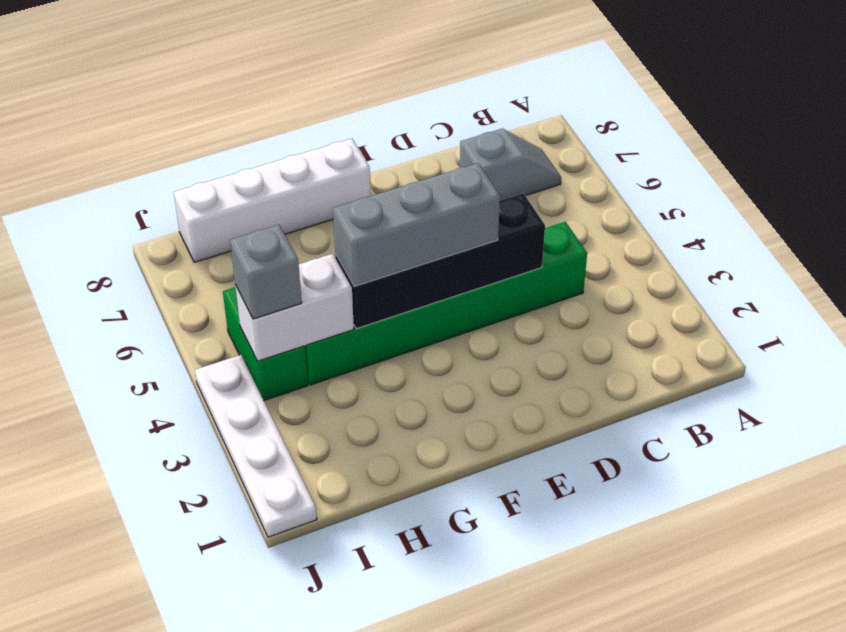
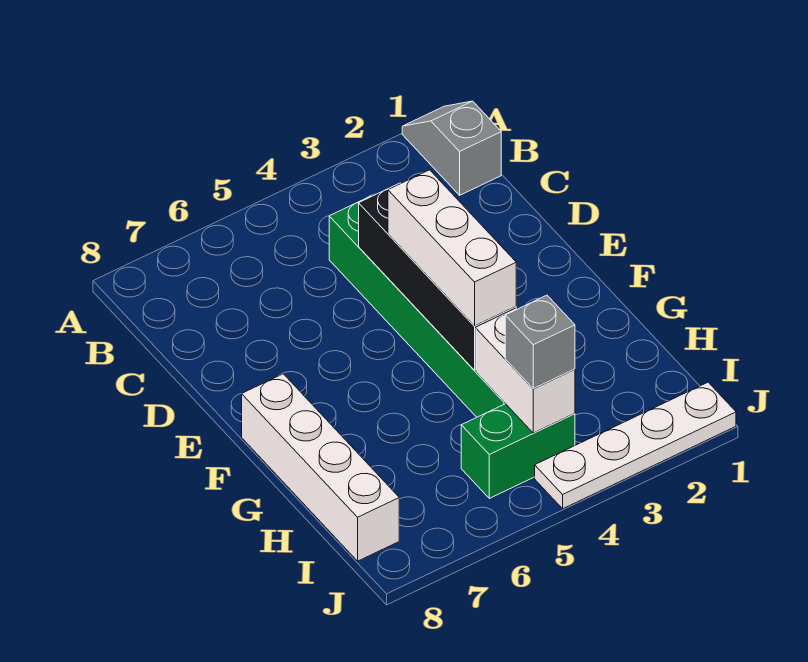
grey slope B7:C7 level 1 top C -> grey slope A1:B1 level 1 top B
grey brick E4:G4 level 3 -> white brick E4:G4 level 3

